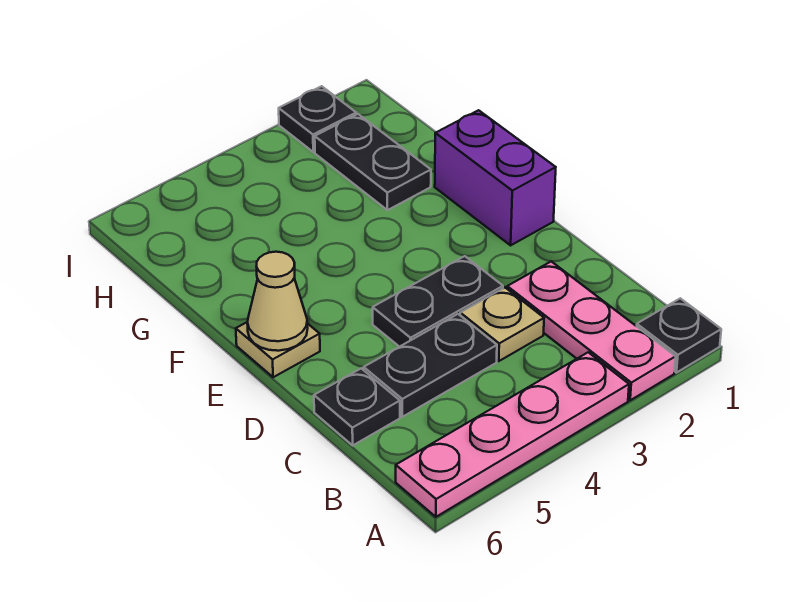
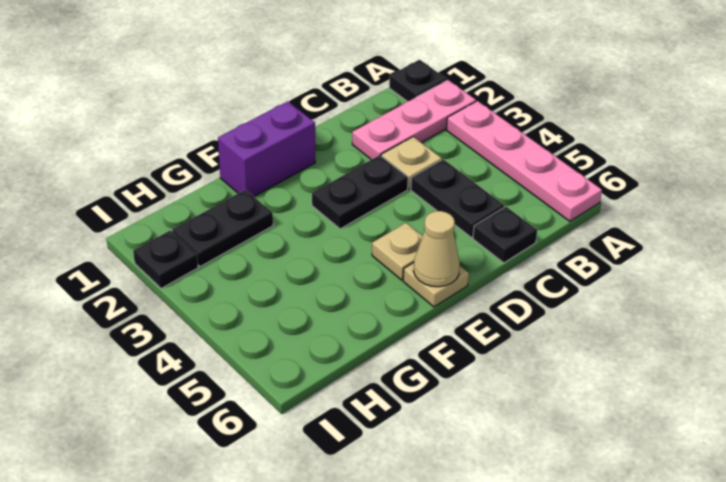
black plate D3:D4 level 1 -> black plate D3:E3 level 1
none -> tan plate E5 level 1

